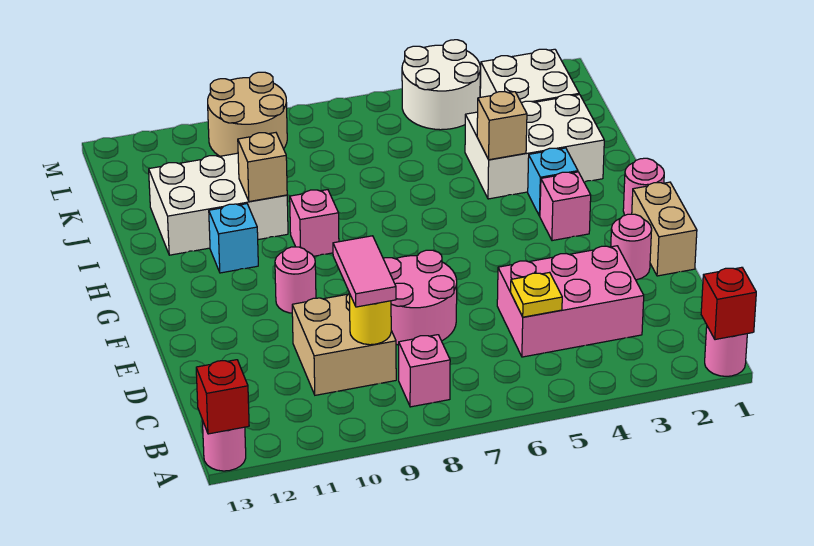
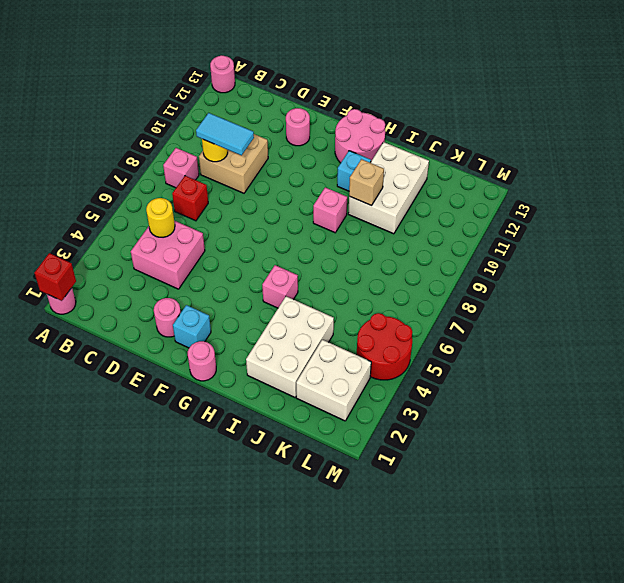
red brick A13 level 2 -> red brick C7 level 1
pink brick C3:D5 level 1 -> pink brick C4:D5 level 1
yellow plate C5 level 2 -> yellow round brick C5 level 2
pink tile C9:D9 level 3 -> cyan tile C9:D9 level 3
pink round brick D7:E8 level 1 -> pink round brick G12:H13 level 1
tan brick E1:F1 level 1 -> none
pink round brick F10 level 1 -> pink round brick E12 level 1
pink brick G3 level 1 -> pink brick H5 level 1
cyan brick H3 level 1 -> cyan brick F2 level 1
tan brick I4 level 2 -> none
white round brick L4:M5 level 1 -> red round brick L4:M5 level 1
tan round brick L9:M10 level 1 -> none

